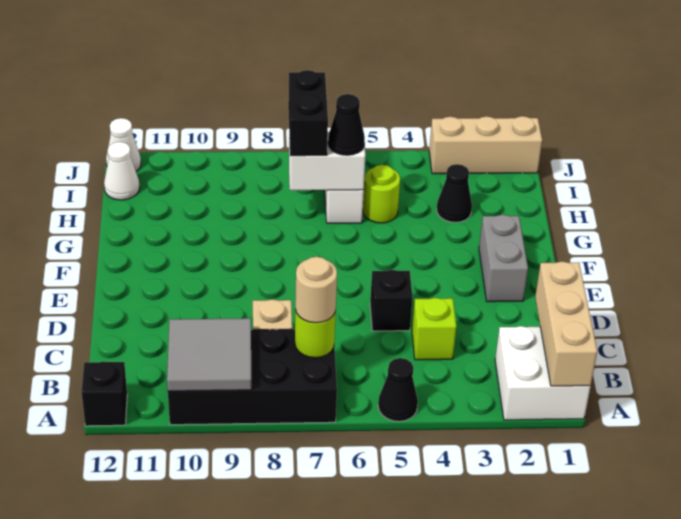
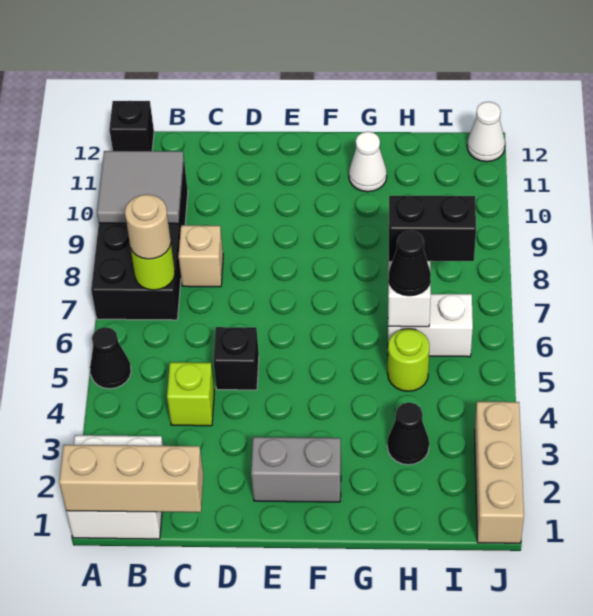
white cone I12 level 1 -> white cone G11 level 1

